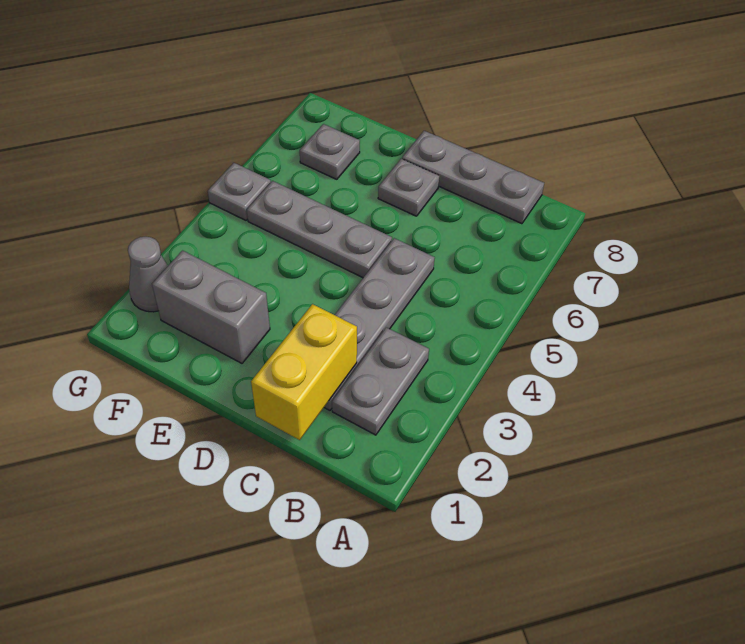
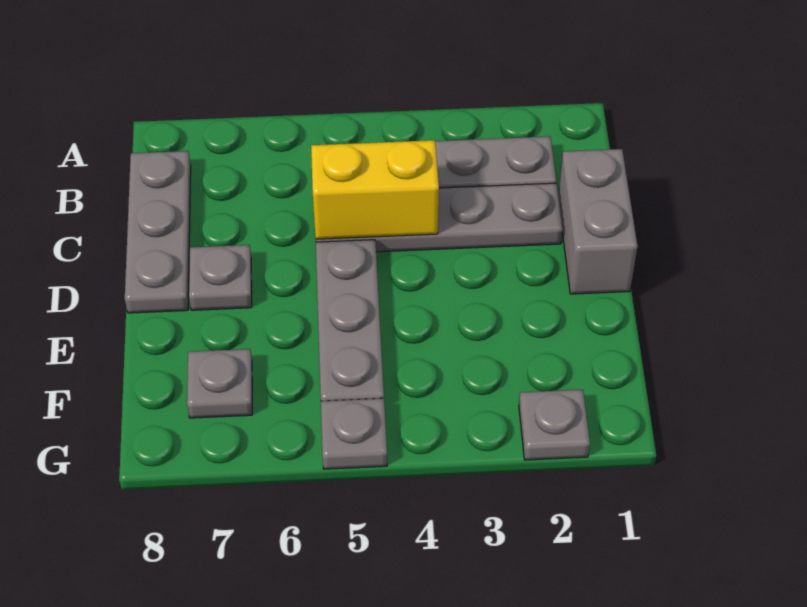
yellow brick C1:C2 level 2 -> yellow brick C4:C5 level 2
grey brick E2:F2 level 1 -> grey brick C1:D1 level 1
grey cone G2 level 1 -> grey plate G2 level 1

